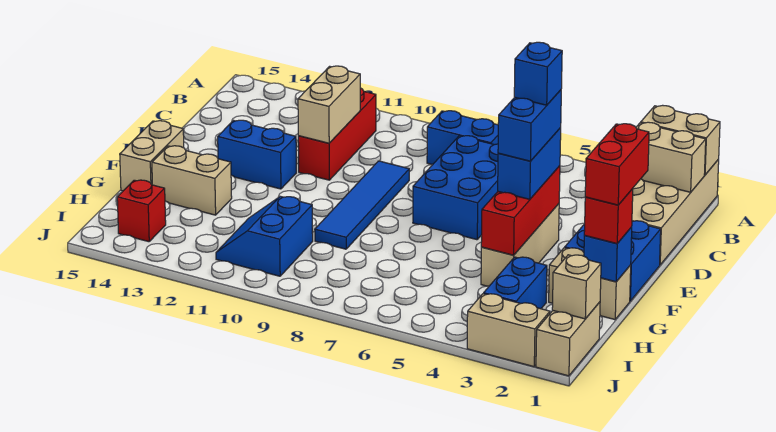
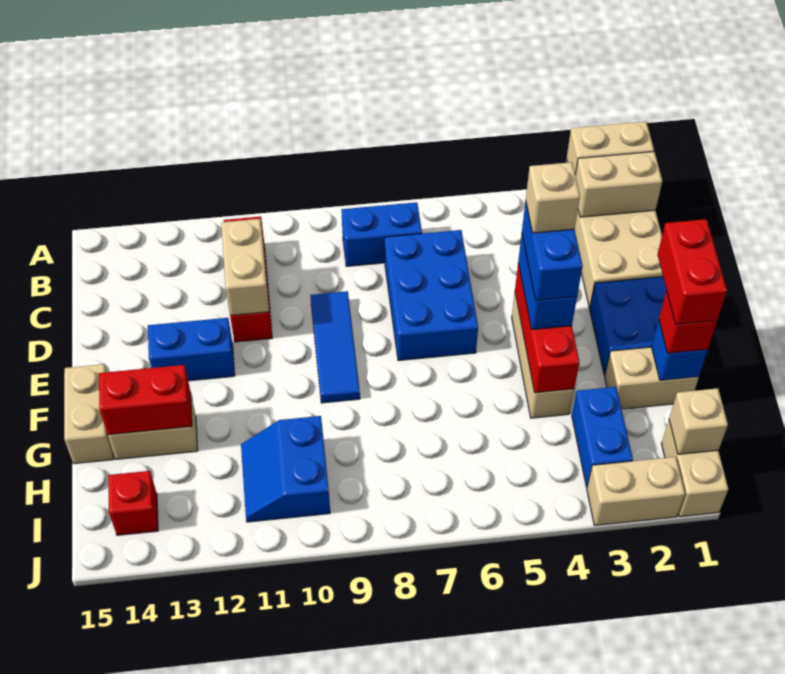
blue tile D9:G9 level 1 -> blue tile D9:F9 level 1
blue brick E4 level 5 -> tan brick E4 level 5
none -> red brick G13:G14 level 2

